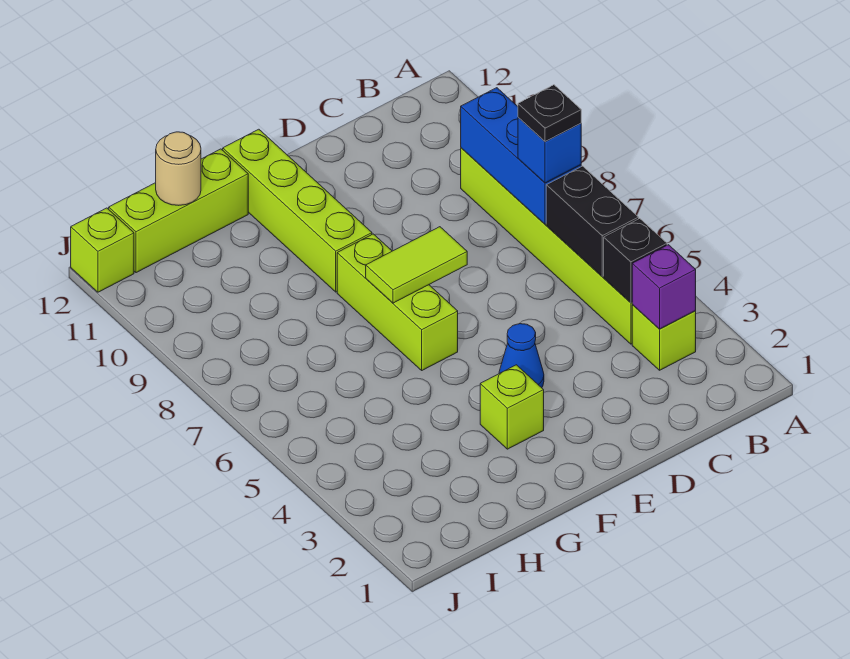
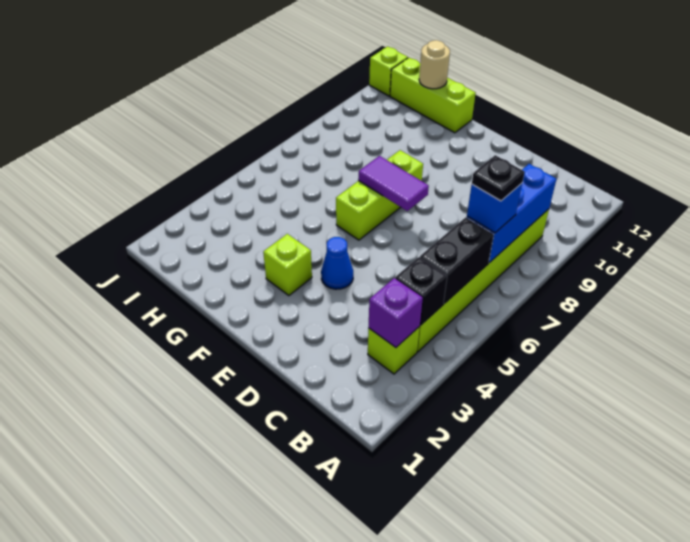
lime tile E7:F7 level 2 -> purple tile E7:F7 level 2
lime brick F9:F12 level 1 -> none

